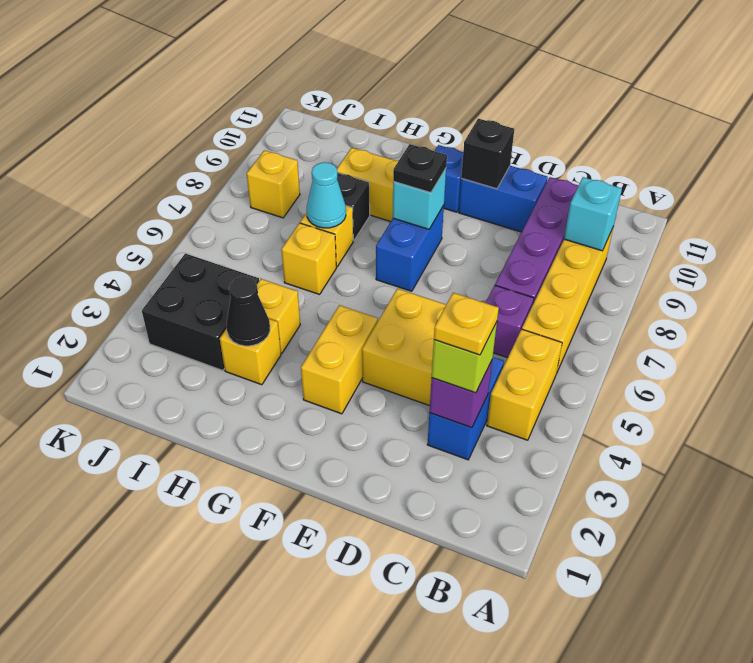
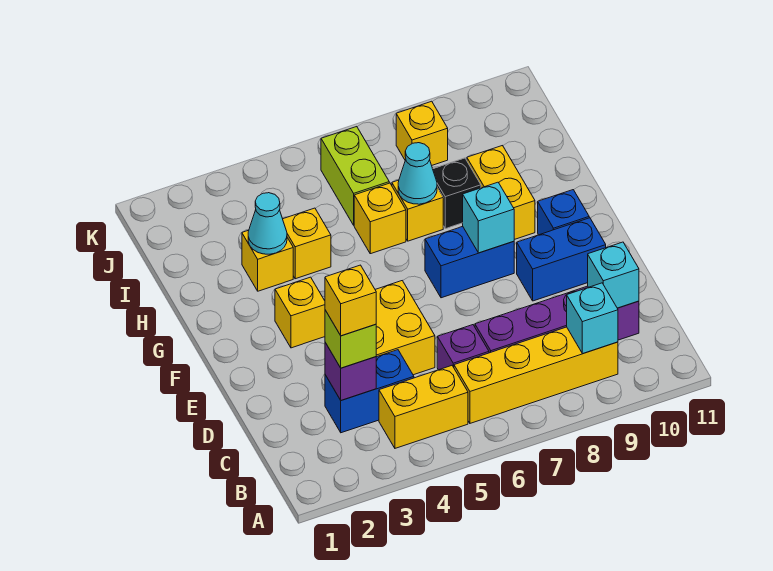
yellow plate C3 level 4 -> yellow brick C3 level 4
none -> cyan brick C10 level 2
blue brick D10:E10 level 1 -> blue brick E9:E10 level 1
black brick E10 level 2 -> none
yellow brick F3:F4 level 1 -> yellow brick F3 level 1
black plate F8 level 3 -> none
black cone H3 level 2 -> cyan cone H3 level 2
black brick I3:J4 level 1 -> none
none -> lime brick I6:J6 level 1

